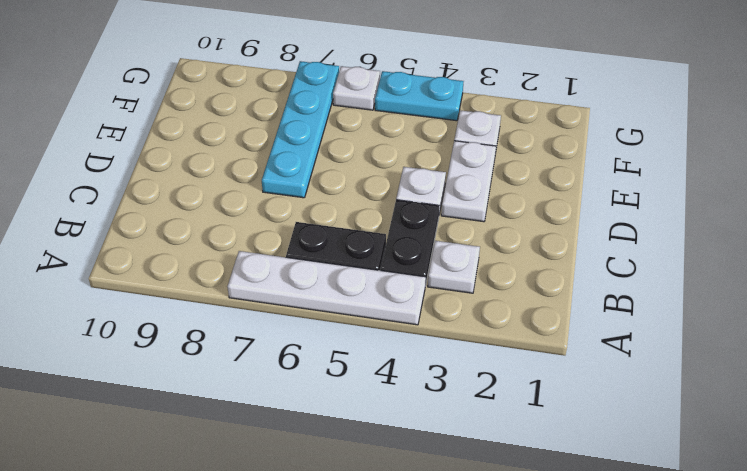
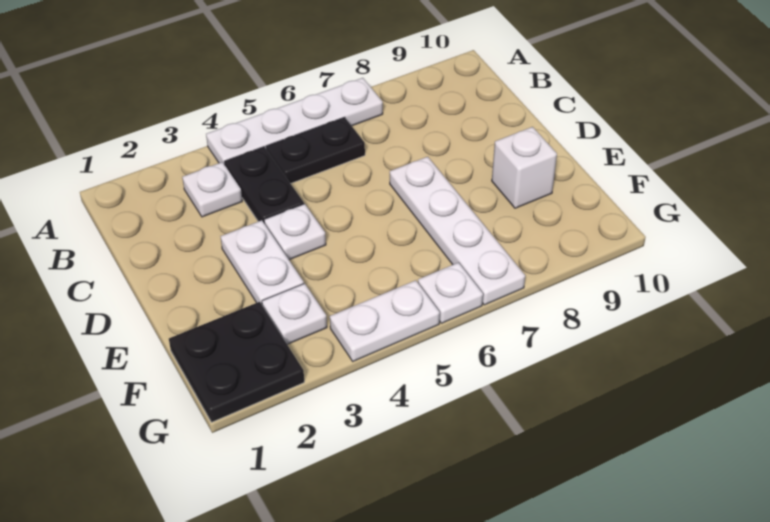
cyan plate D7:G7 level 1 -> white plate D7:G7 level 1
none -> white brick E9 level 1
none -> black plate F1:G2 level 1
cyan plate G4:G5 level 1 -> white plate G4:G5 level 1

